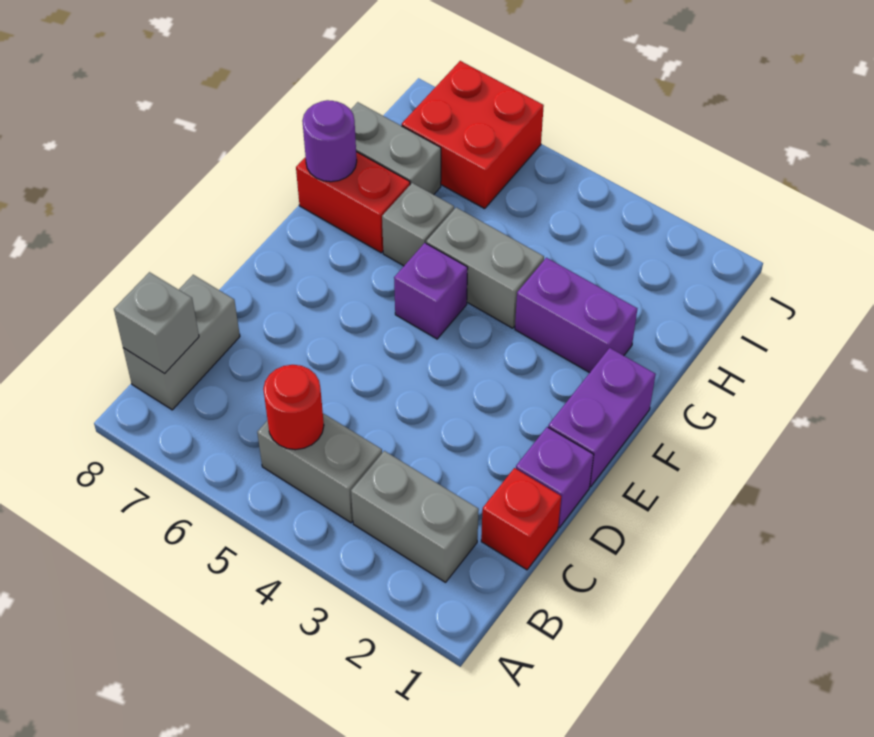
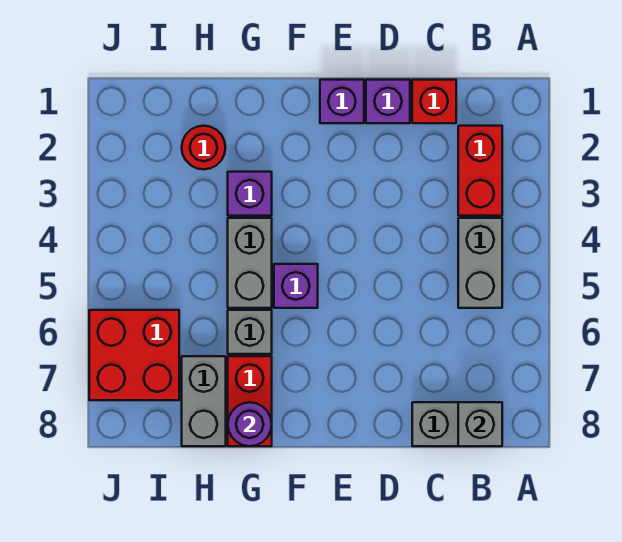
grey brick B2:B3 level 1 -> red brick B2:B3 level 1
red round brick B5 level 2 -> red round brick H2 level 1
purple brick E1:F1 level 1 -> purple brick E1 level 1
purple brick G2:G3 level 1 -> purple brick G3 level 1

